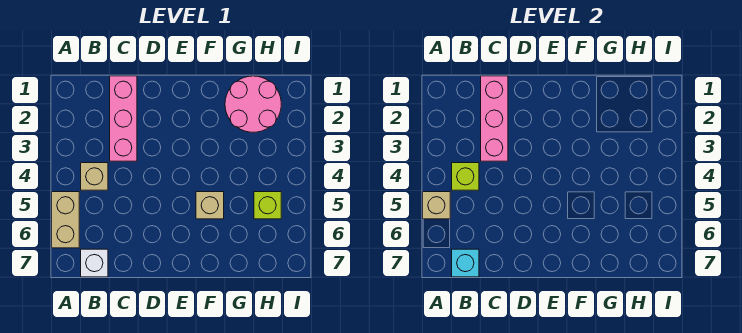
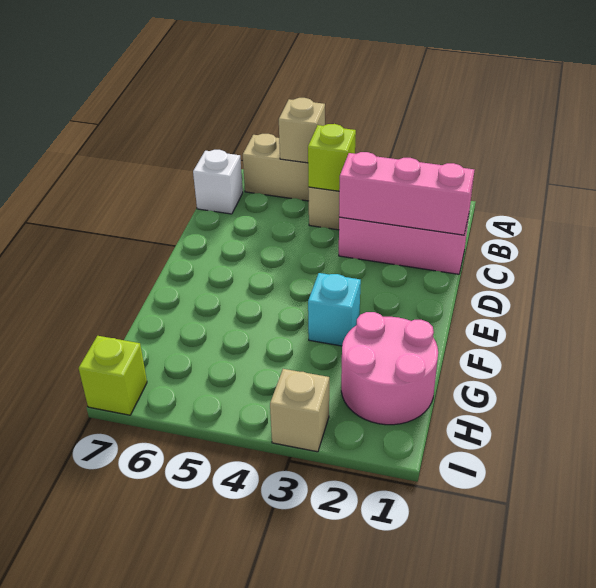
cyan brick B7 level 2 -> cyan brick F3 level 1
tan brick F5 level 1 -> tan brick I3 level 1
lime brick H5 level 1 -> lime brick I7 level 1

